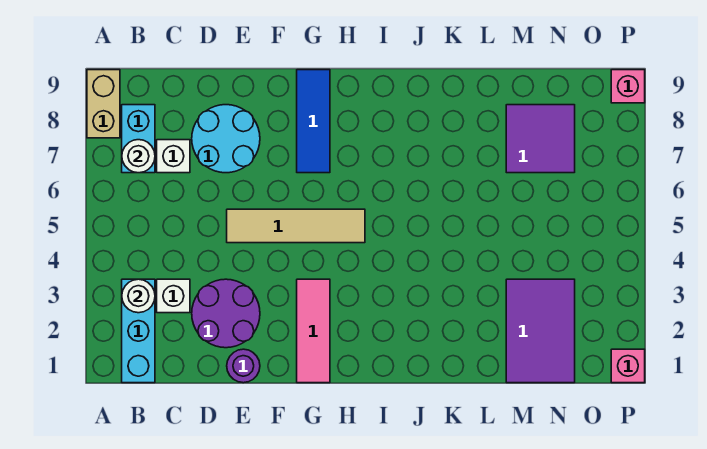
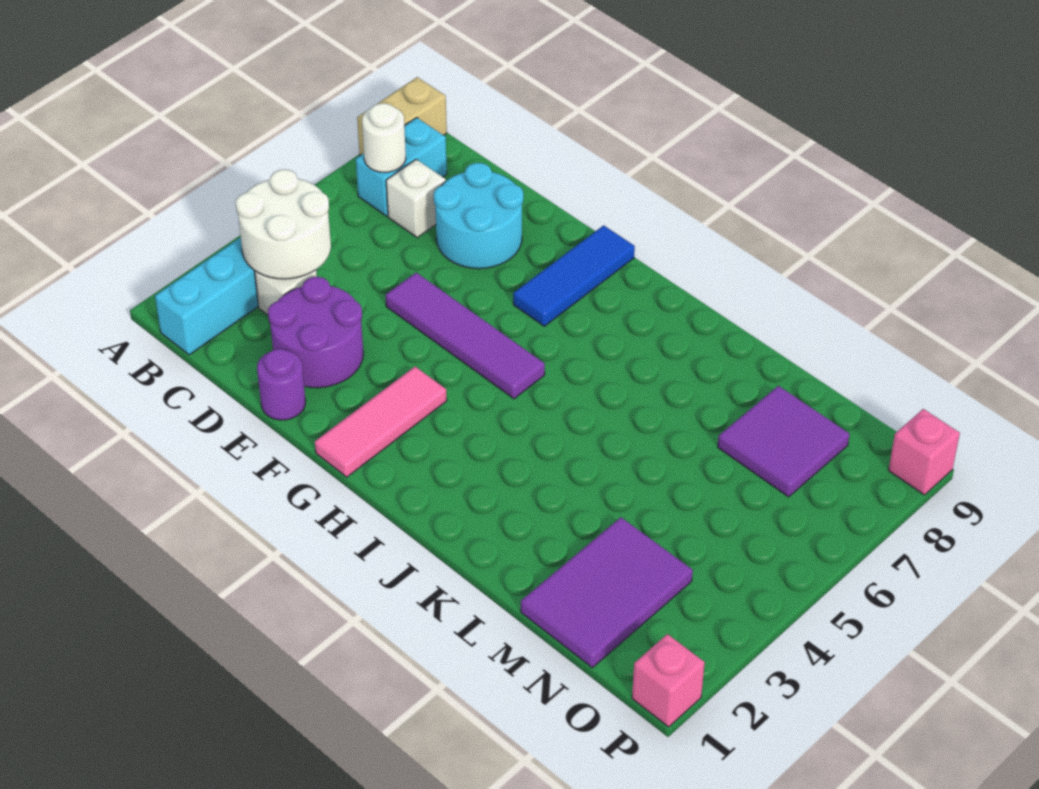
white round brick B3 level 2 -> white round brick B3:C4 level 2
tan tile E5:H5 level 1 -> purple tile E5:H5 level 1

